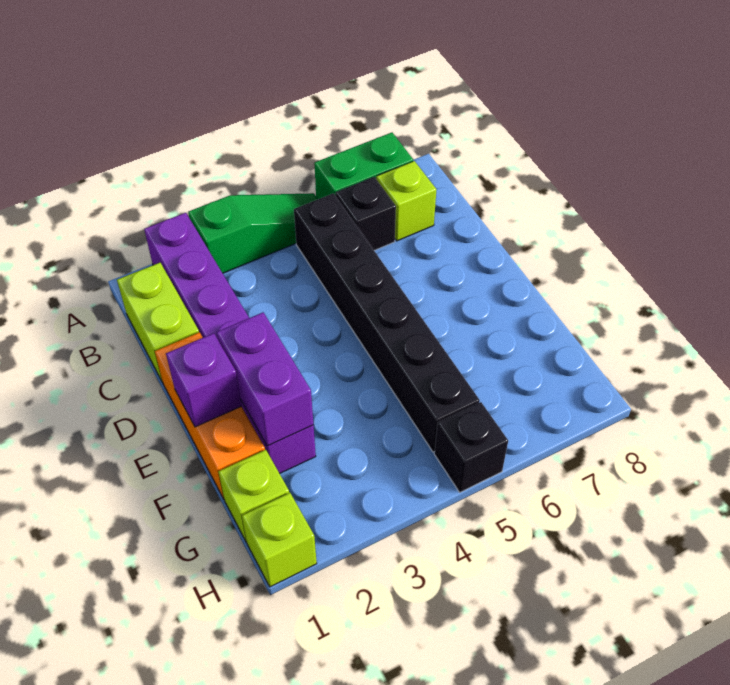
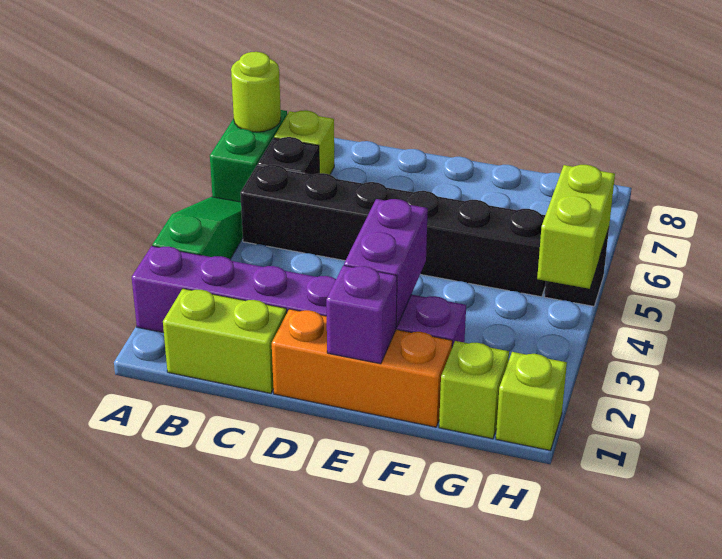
none -> lime round brick A7 level 2
purple brick E2:F2 level 2 -> purple brick E2:E3 level 2
none -> lime brick H4:H5 level 2

